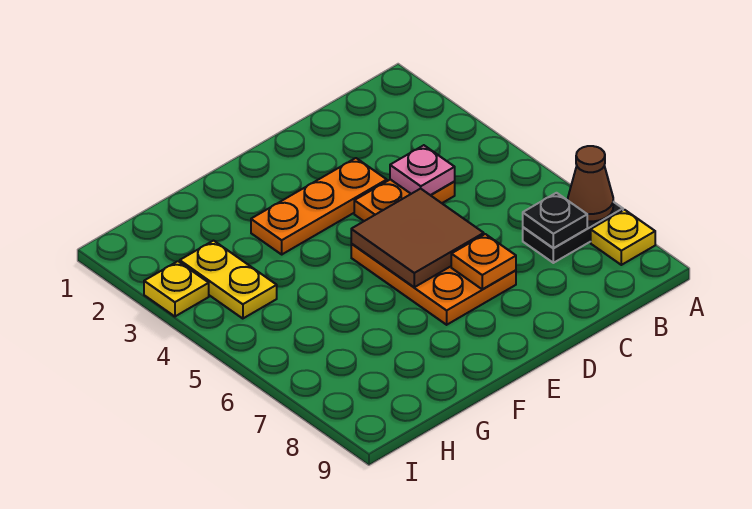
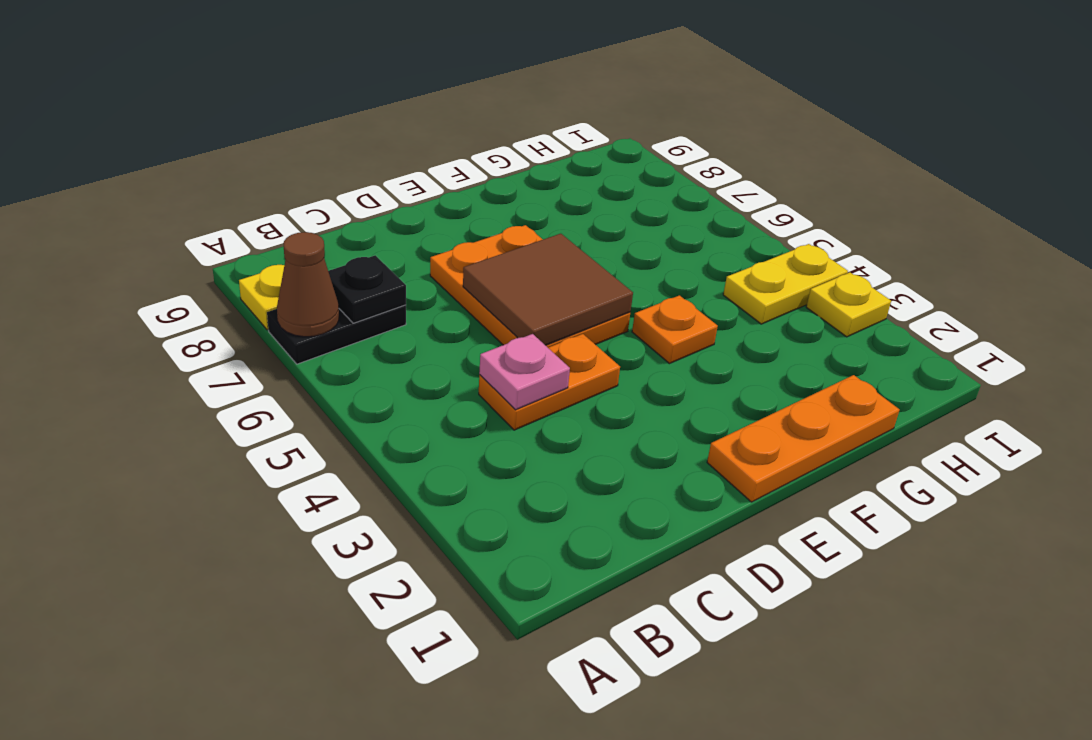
orange plate D3:F3 level 1 -> orange plate E1:G1 level 1
orange plate D7 level 2 -> orange plate F4 level 1
yellow plate H3:H4 level 1 -> yellow plate H4:I4 level 1

